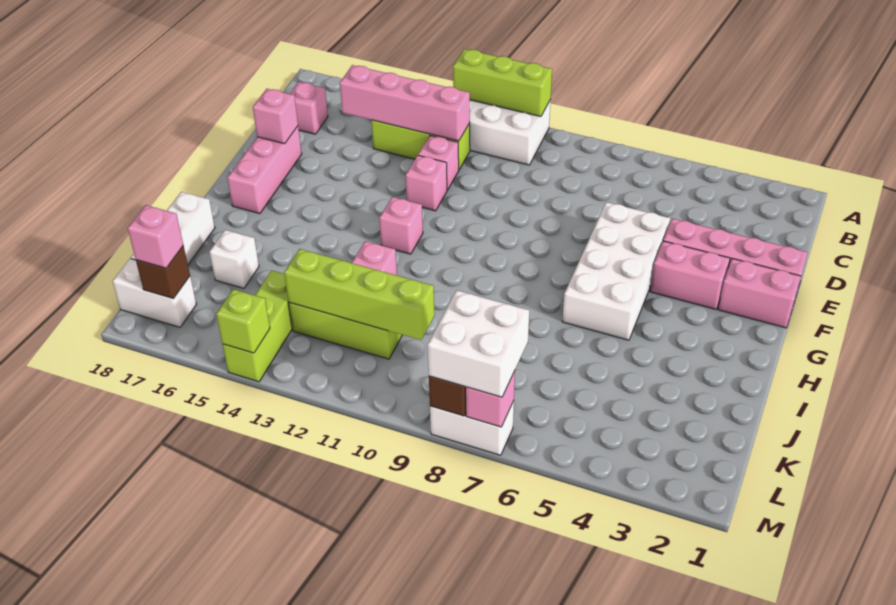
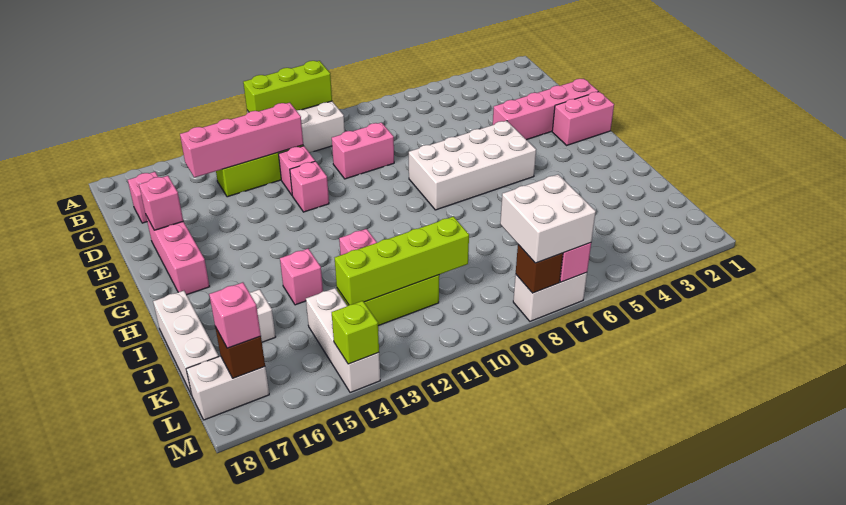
white brick E5:H6 level 1 -> white brick F5:G8 level 1
pink brick F3:F4 level 1 -> pink brick D9:D10 level 1
pink brick G12 level 1 -> pink brick I14 level 1
lime brick K14:M14 level 1 -> white brick K14:M14 level 1

